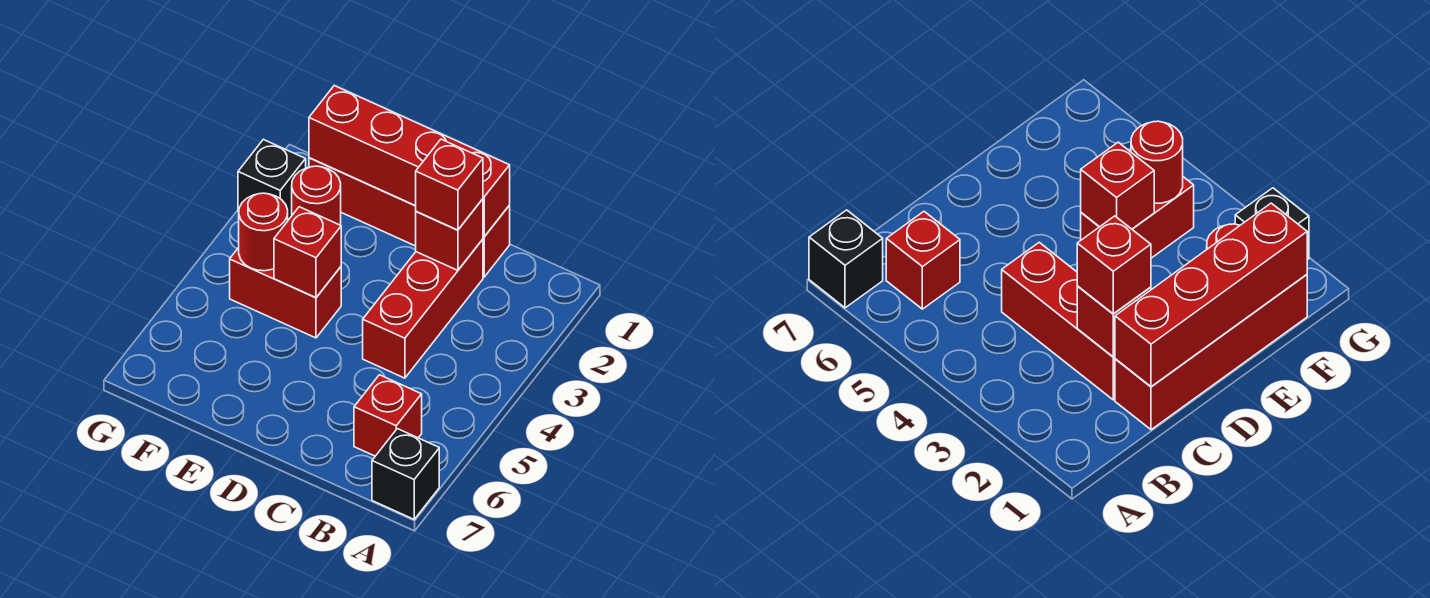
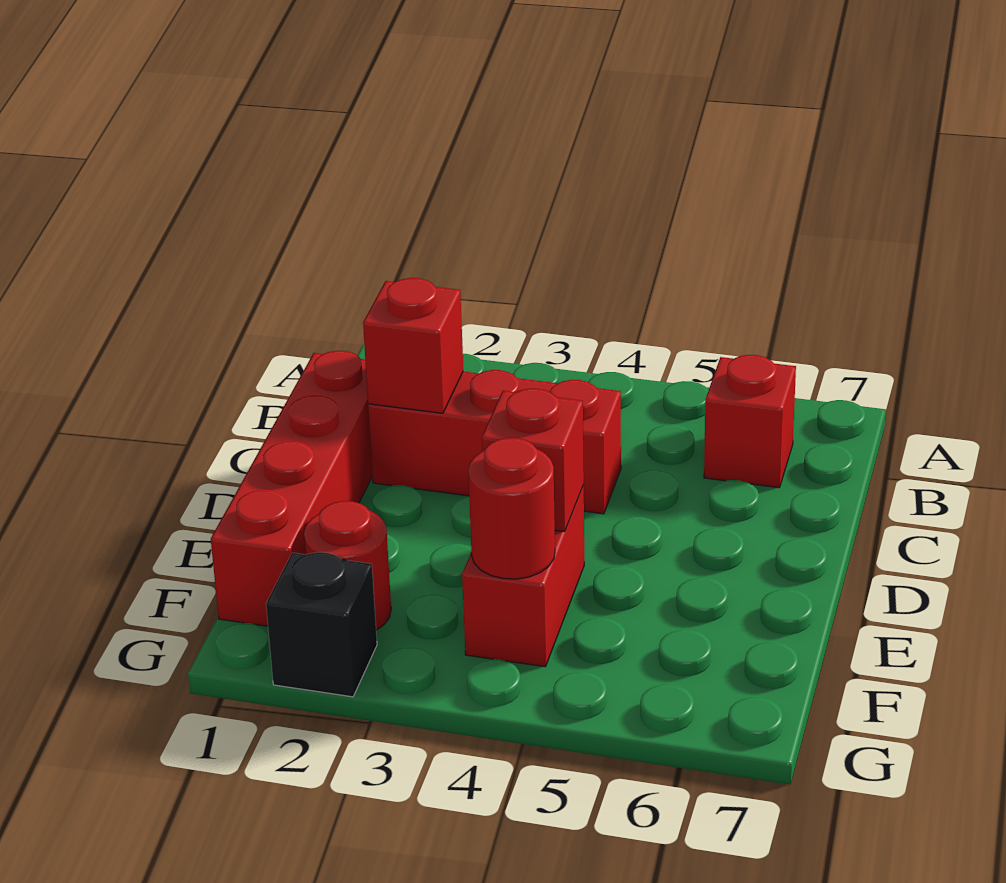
black brick A7 level 1 -> none
red brick C1:F1 level 2 -> none
red brick C2 level 3 -> none

